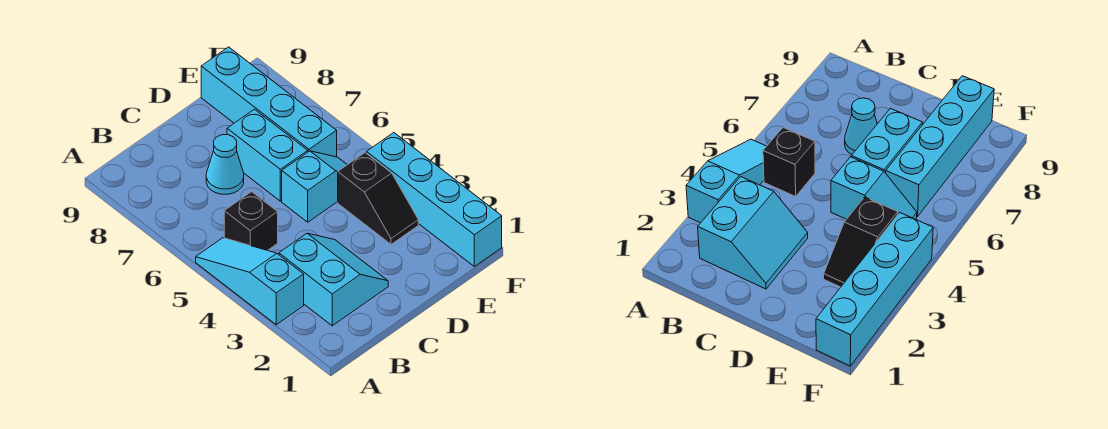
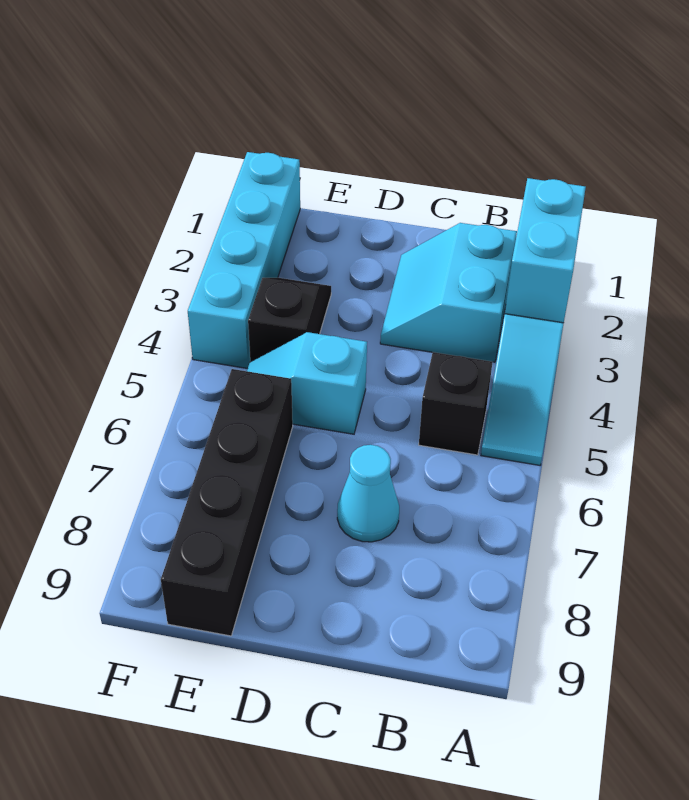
cyan brick D6:D7 level 1 -> cyan brick A2:A3 level 2
cyan brick E6:E9 level 1 -> black brick E6:E9 level 1

